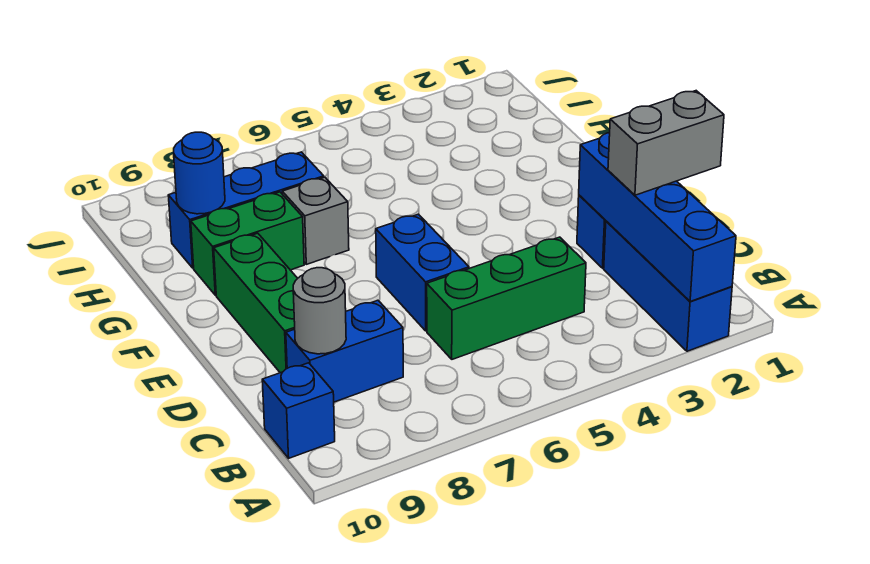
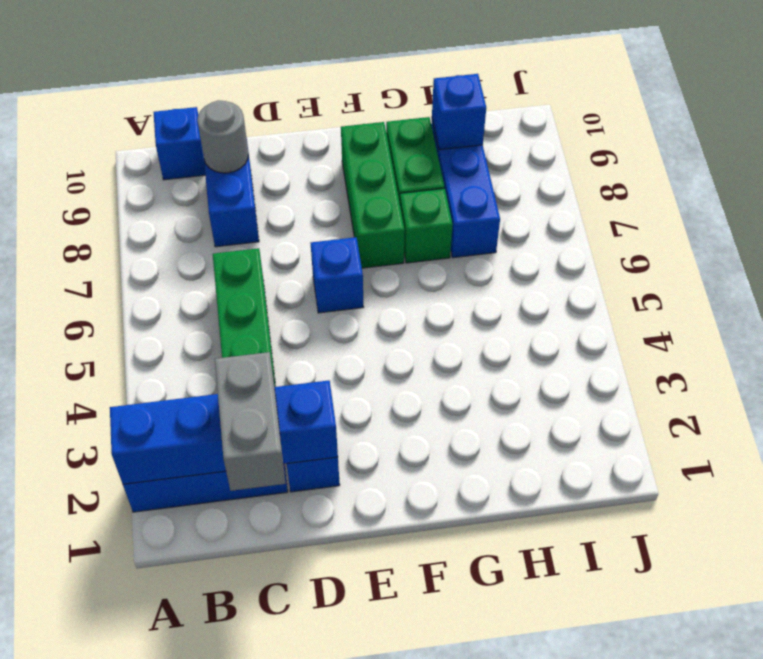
blue brick D6:E6 level 1 -> blue brick E6 level 1
green brick D9:F9 level 1 -> green brick F7:F9 level 1
grey brick G7 level 1 -> green brick G7 level 1
blue round brick H9 level 2 -> blue brick H9 level 2

